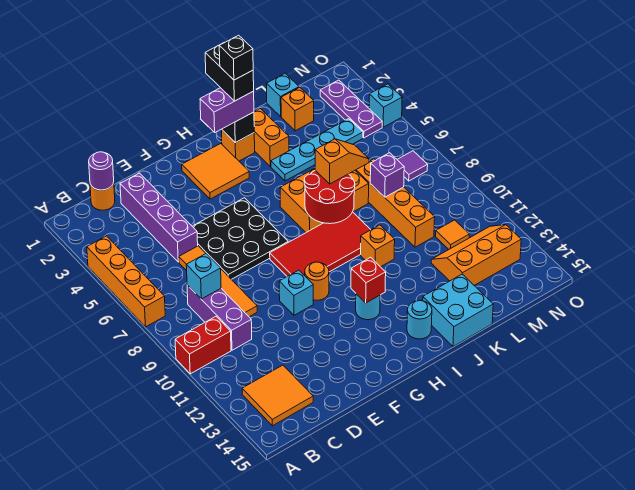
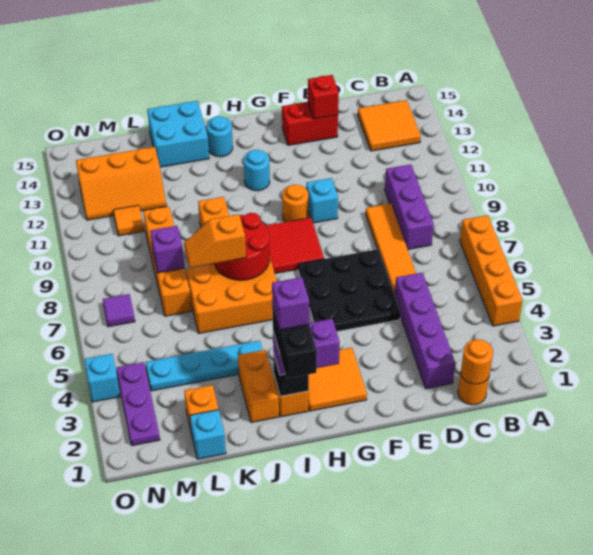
red brick A10:B10 level 1 -> red brick E14:F14 level 1
purple round brick C1 level 2 -> orange round brick C1 level 2
cyan brick C8 level 2 -> none
red brick H12 level 2 -> red brick E14 level 2
black brick I2 level 5 -> purple brick I2 level 5

